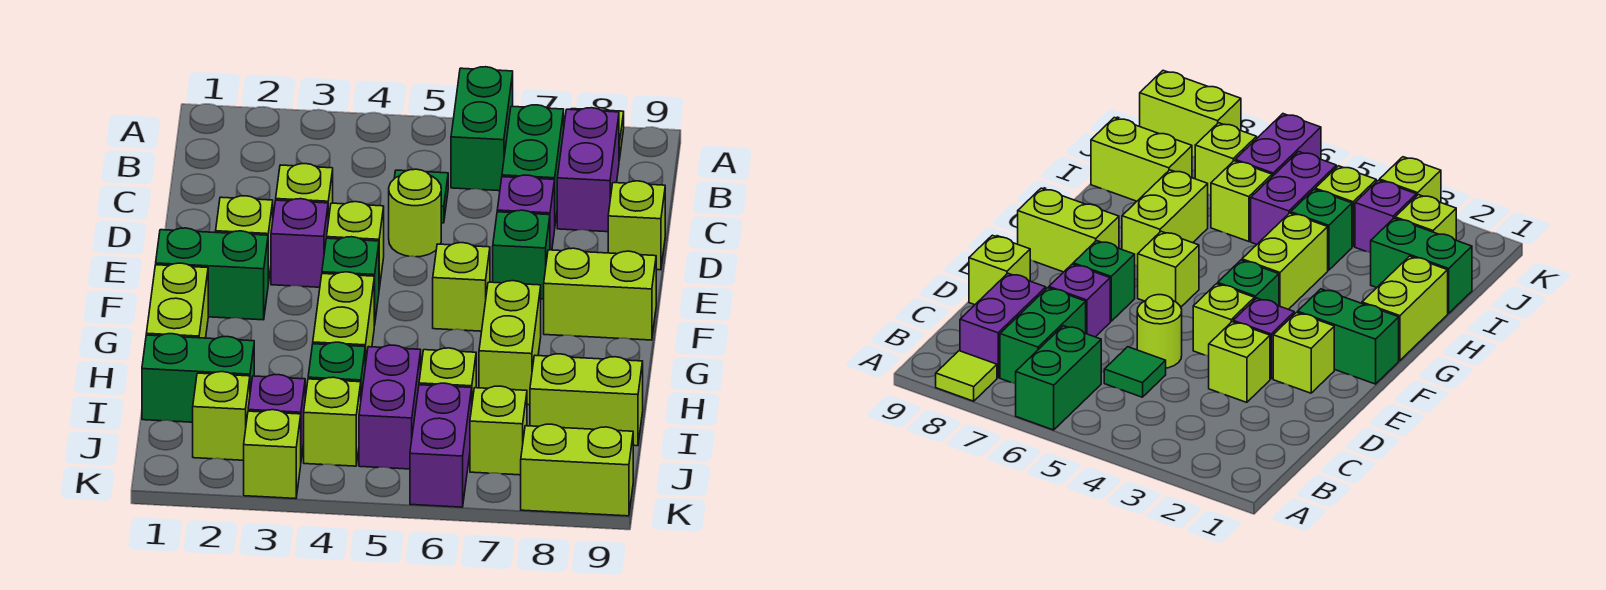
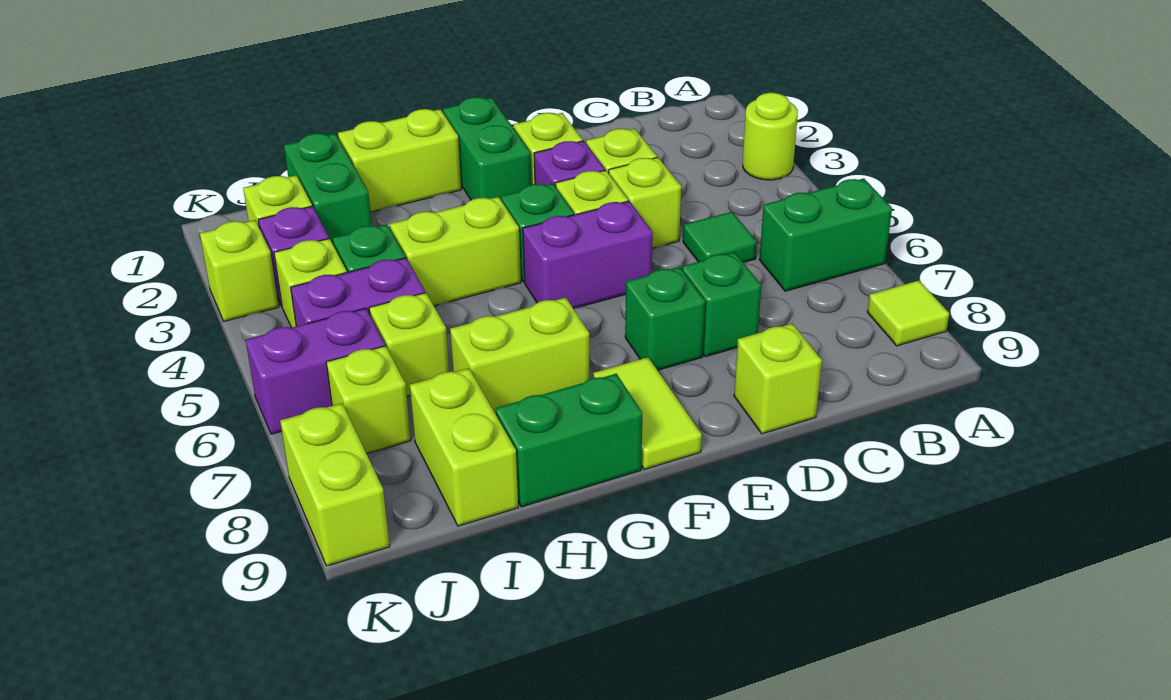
green brick B7:C7 level 1 -> green brick G9:H9 level 1
purple brick B8:C8 level 1 -> purple brick E5:F5 level 1
lime round brick D5 level 1 -> lime round brick A3 level 1
purple brick D7 level 1 -> green brick D7 level 1
lime brick F6 level 1 -> lime brick D4 level 1
lime brick F8:F9 level 1 -> lime tile F8:F9 level 1

